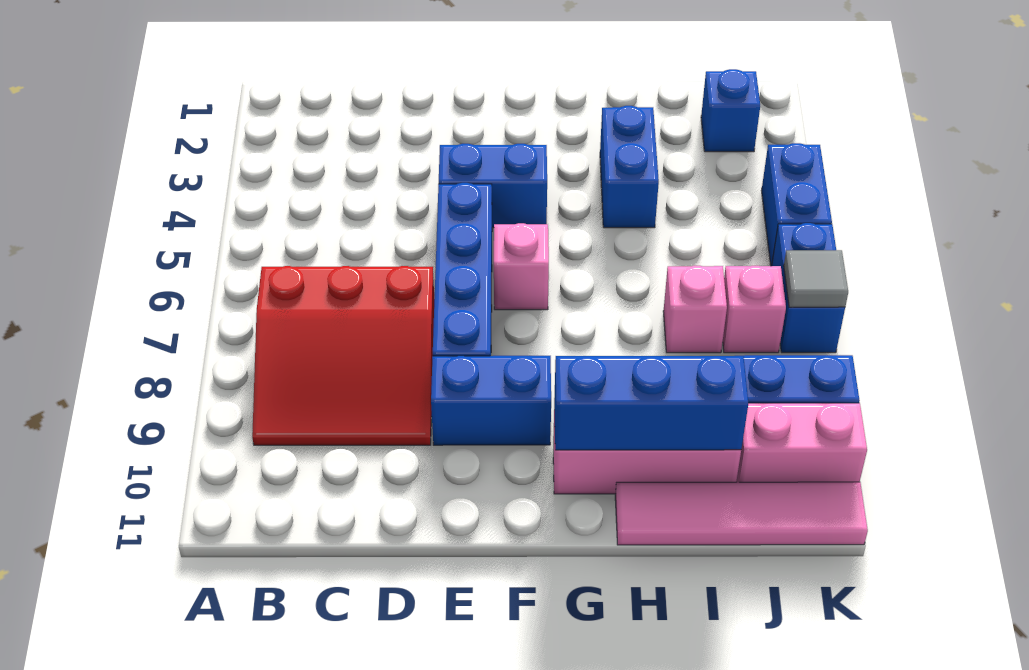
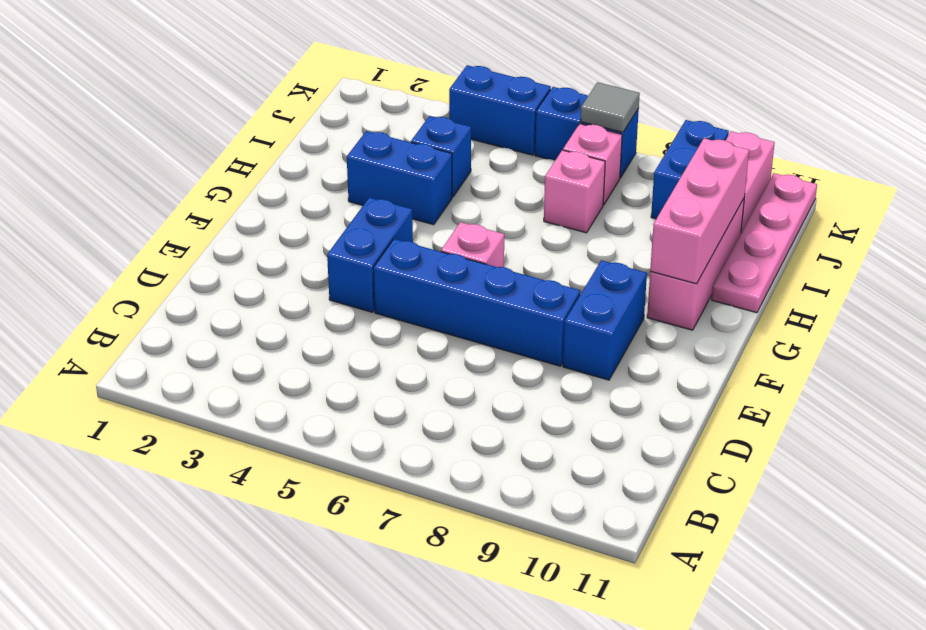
red slope B7:D9 level 1 top 7 -> none
blue brick G10:I10 level 2 -> pink brick G10:I10 level 2
pink tile H11:K11 level 1 -> pink plate H11:K11 level 1
blue brick J2 level 1 -> blue brick I4 level 1

